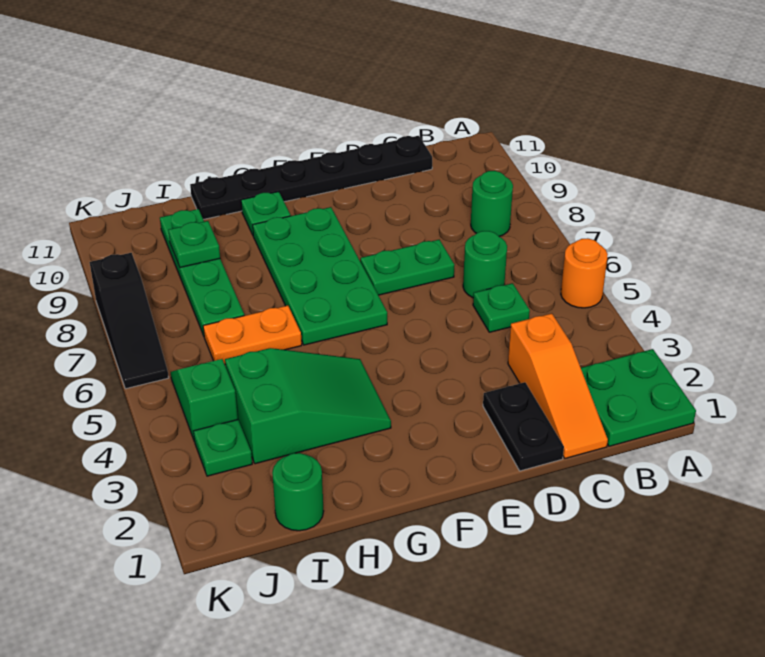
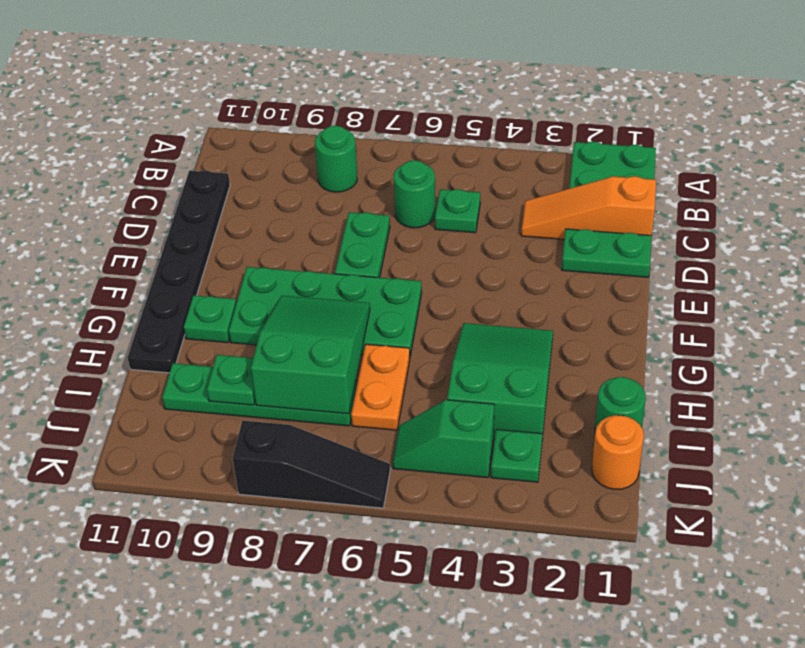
orange round brick A5 level 1 -> orange round brick J1 level 1
orange slope C1:C3 level 1 top 3 -> orange slope C1:C3 level 1 top 1
black plate D1:D2 level 1 -> green plate D1:D2 level 1
none -> green slope G7:I8 level 2 top I

